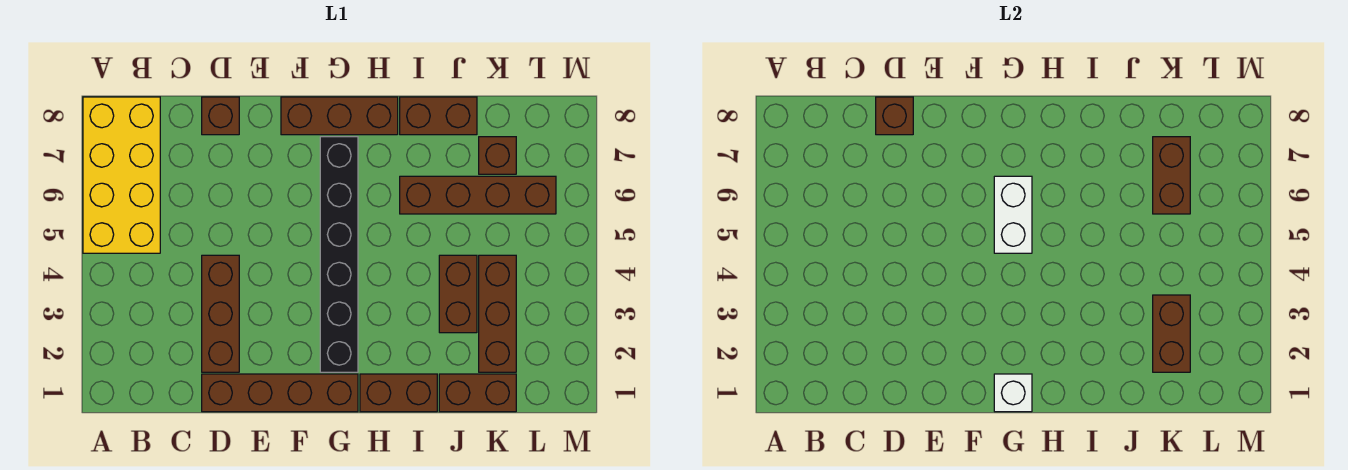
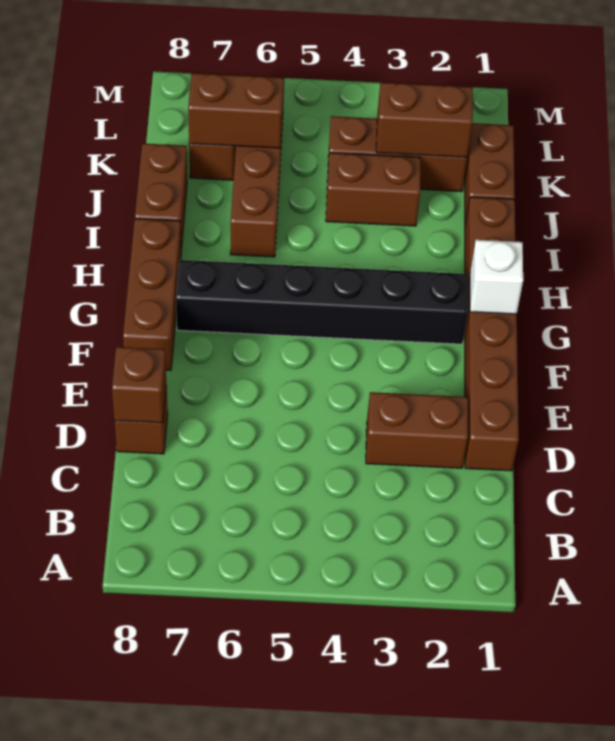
yellow brick A5:B8 level 1 -> none
brown brick D2:D4 level 1 -> brown brick D2:D3 level 1
white brick G5:G6 level 2 -> none

